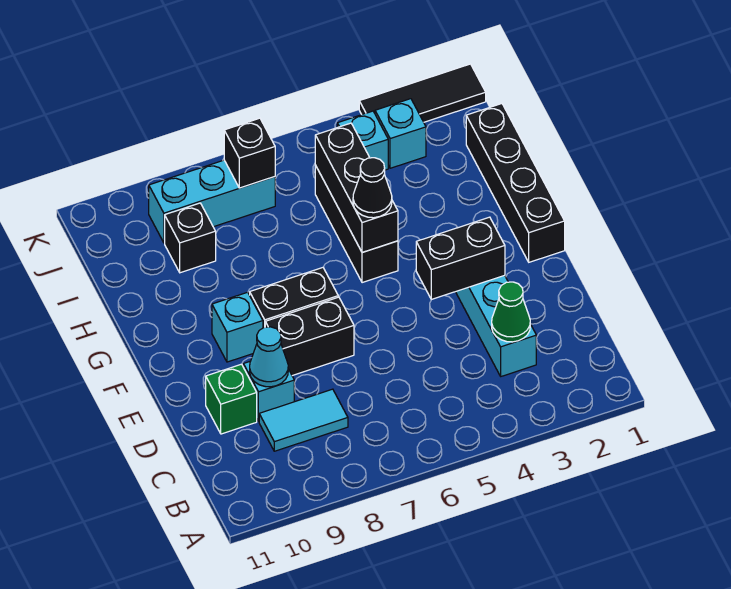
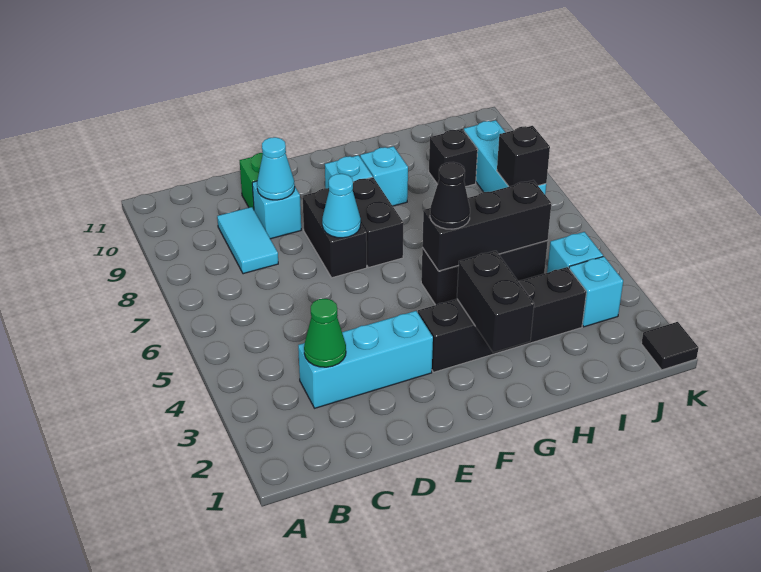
black brick E3:E4 level 2 -> black brick G2:G3 level 2
none -> cyan cone E7 level 2
black brick F1:I1 level 1 -> black brick F3:I3 level 1
none -> cyan brick G9 level 1
black tile K1:K3 level 1 -> black tile K1 level 1

